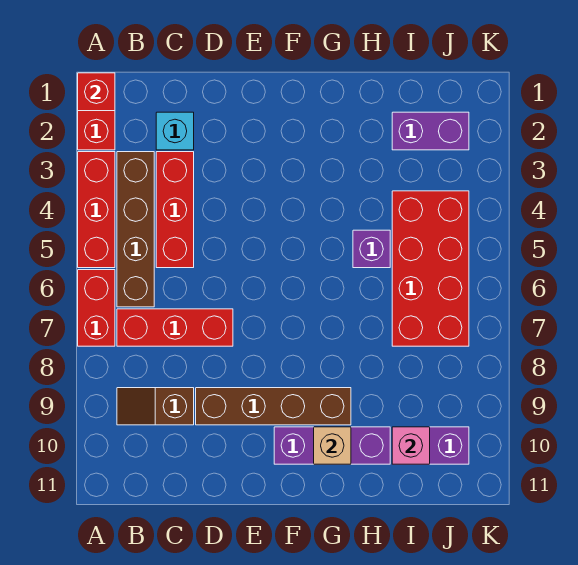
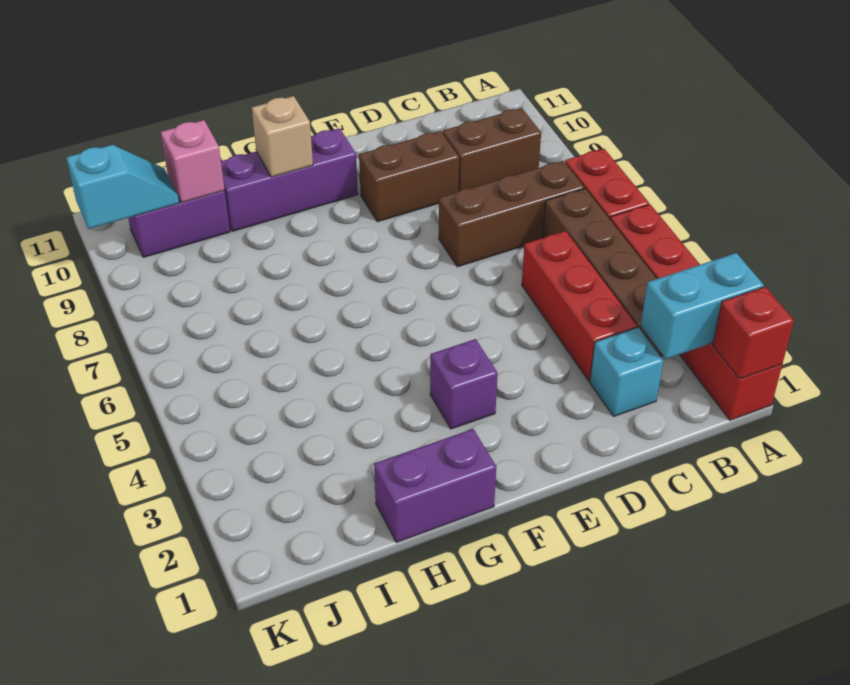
none -> cyan brick A2:B2 level 2
red brick B7:D7 level 1 -> brown brick B7:D7 level 1
brown slope B9:C9 level 1 top C -> brown brick B9:C9 level 1
brown brick D9:G9 level 1 -> brown brick D9:E9 level 1
purple brick H5 level 1 -> purple brick F3 level 1
purple brick I2:J2 level 1 -> purple brick G1:H1 level 1
red brick I4:J7 level 1 -> none
none -> cyan slope J10:K10 level 2 top K

